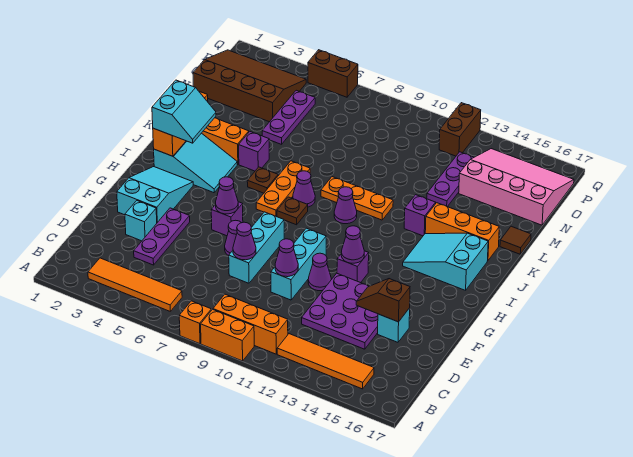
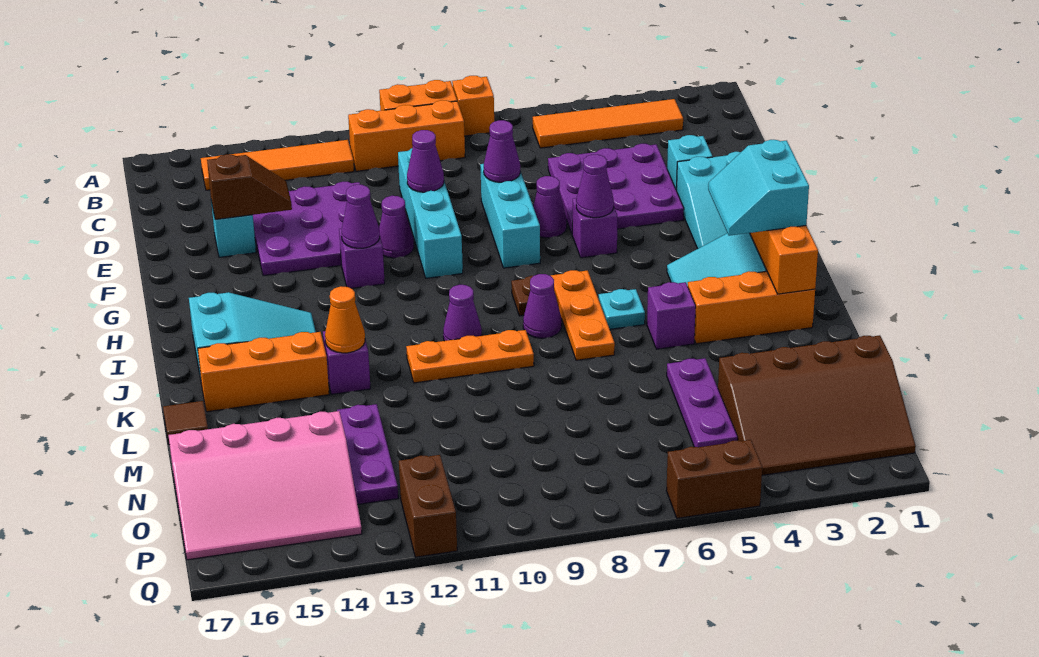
purple plate D4:F4 level 1 -> purple plate D4:F6 level 1
cyan brick E10:G10 level 1 -> cyan brick D10:G10 level 1
brown plate J6 level 1 -> cyan plate J6 level 1
none -> orange cone K13 level 2

